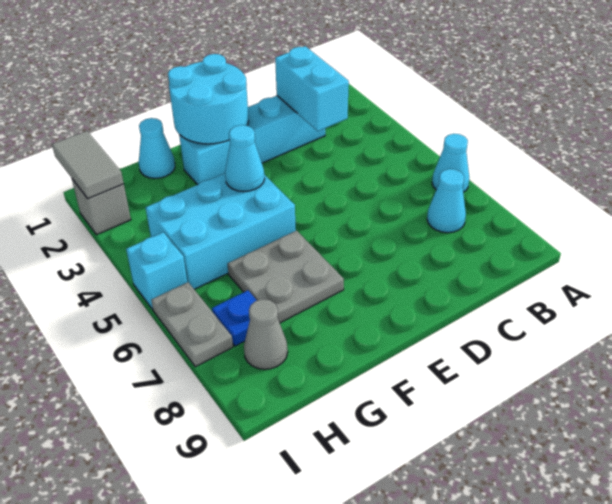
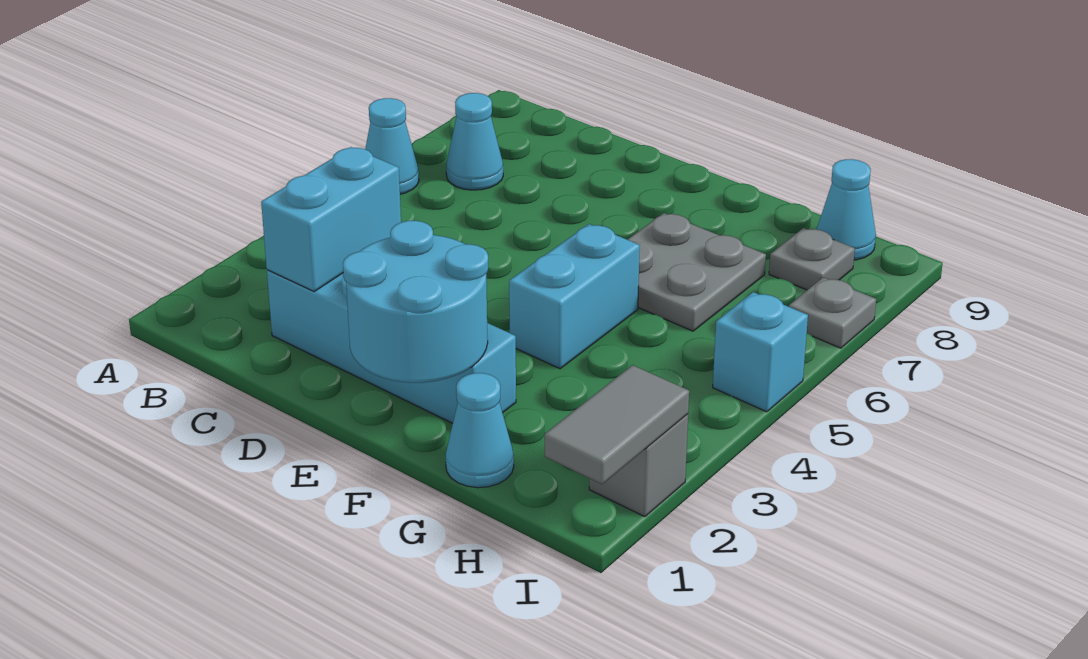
cyan brick F4:H5 level 1 -> cyan brick F4:F5 level 1
cyan cone F4 level 2 -> cyan cone H9 level 1
blue plate H7 level 1 -> none
grey cone H8 level 1 -> grey plate H8 level 1
grey plate I6:I7 level 1 -> grey plate I7 level 1

